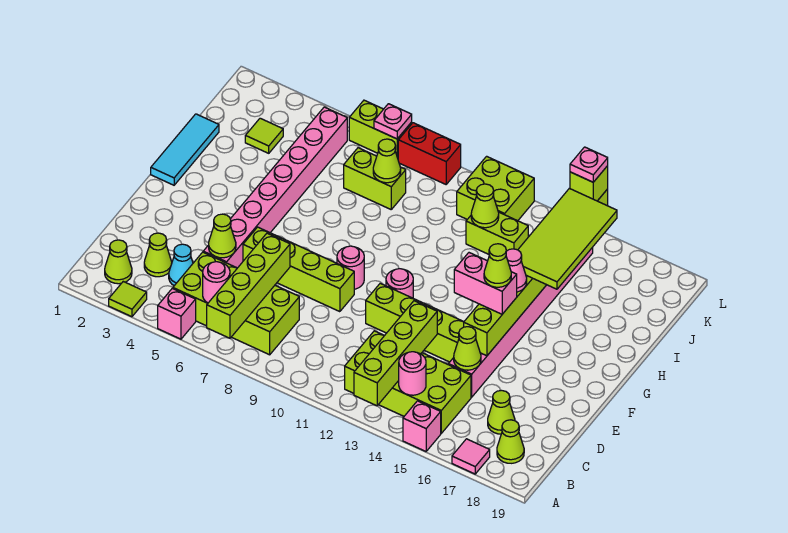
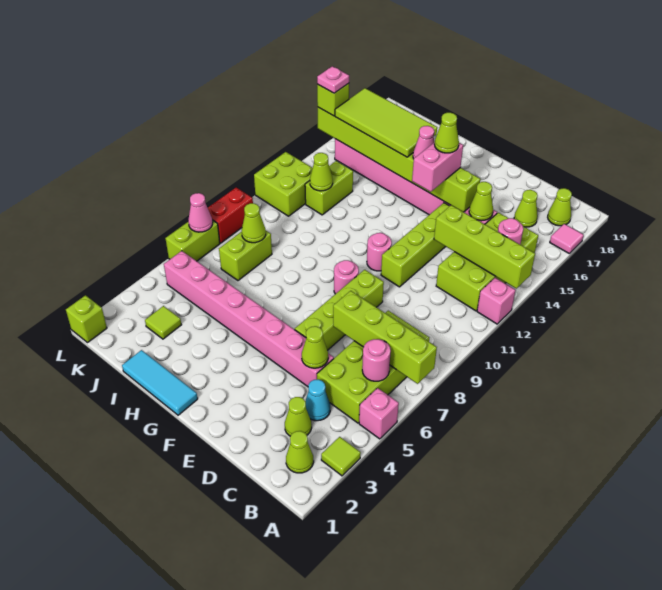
pink brick A15 level 1 -> pink brick A12 level 1
none -> lime brick L1 level 1
pink plate L7 level 2 -> pink cone L7 level 2

